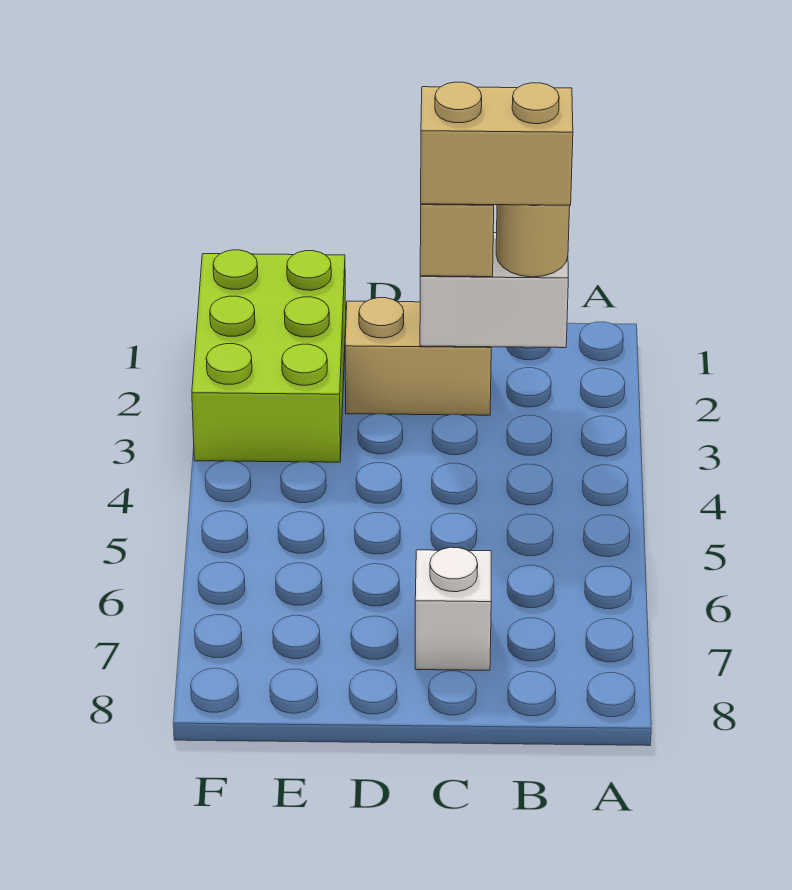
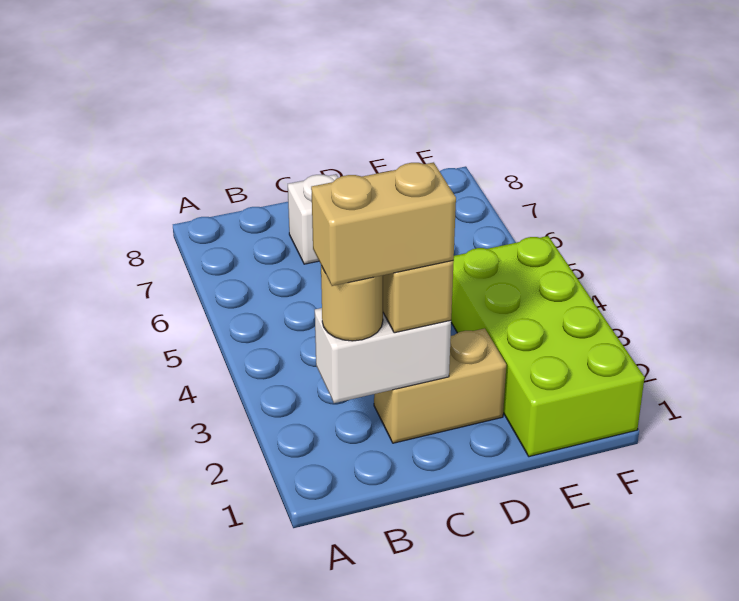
lime brick E1:F3 level 1 -> lime brick E1:F4 level 1

